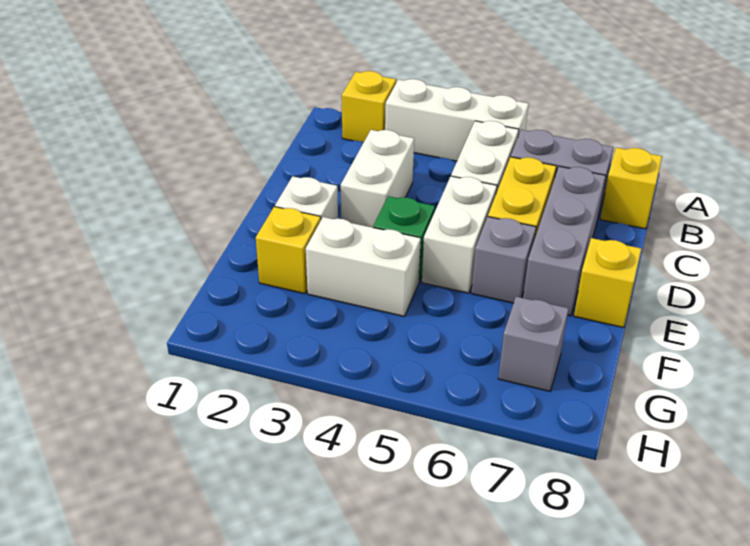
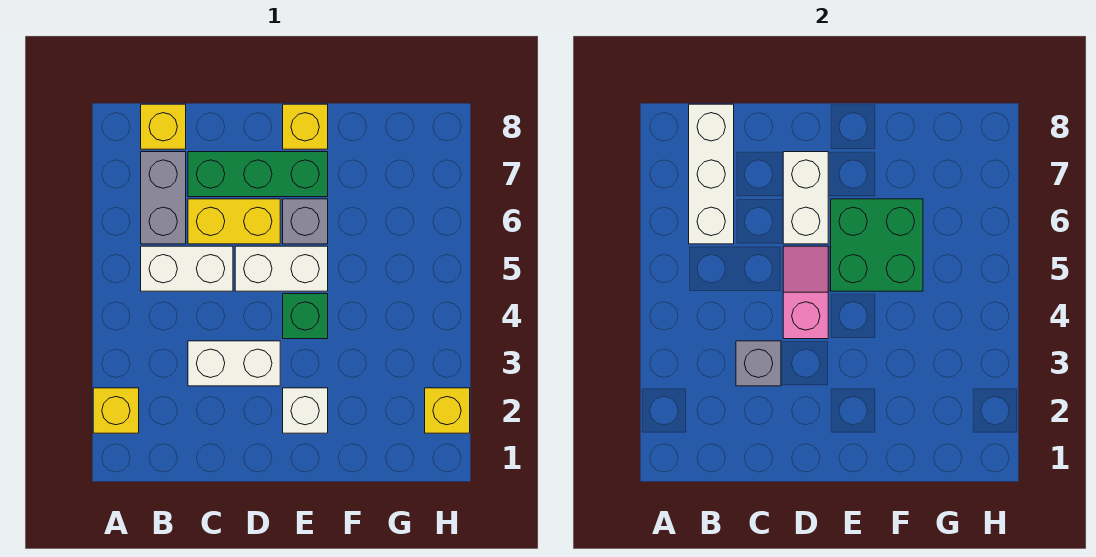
white brick A3:A5 level 1 -> white brick B6:B8 level 2
grey brick C7:E7 level 1 -> green brick C7:E7 level 1
none -> pink slope D4:D5 level 2 top 4
none -> green brick E5:F6 level 2
yellow brick F2 level 1 -> yellow brick H2 level 1
white brick F3:F4 level 1 -> white brick D6:D7 level 2
grey brick G7 level 1 -> grey brick C3 level 2

